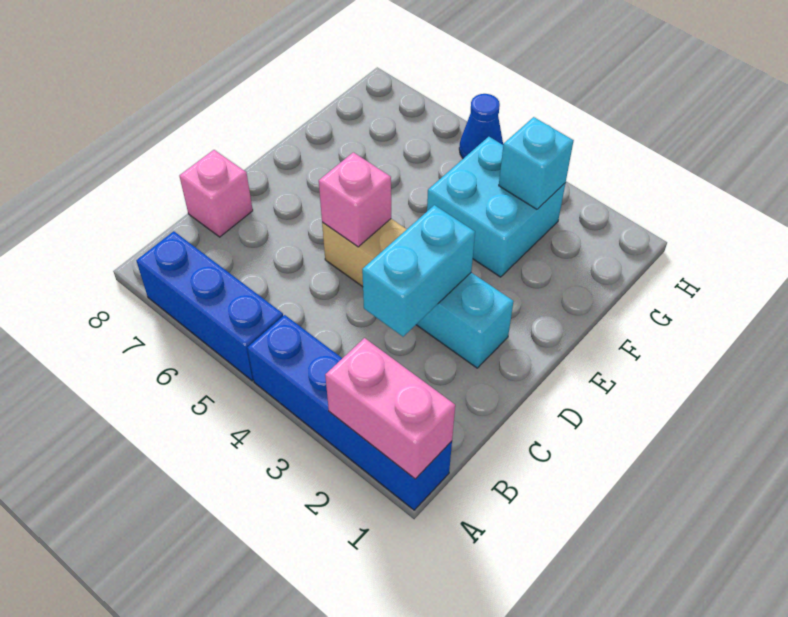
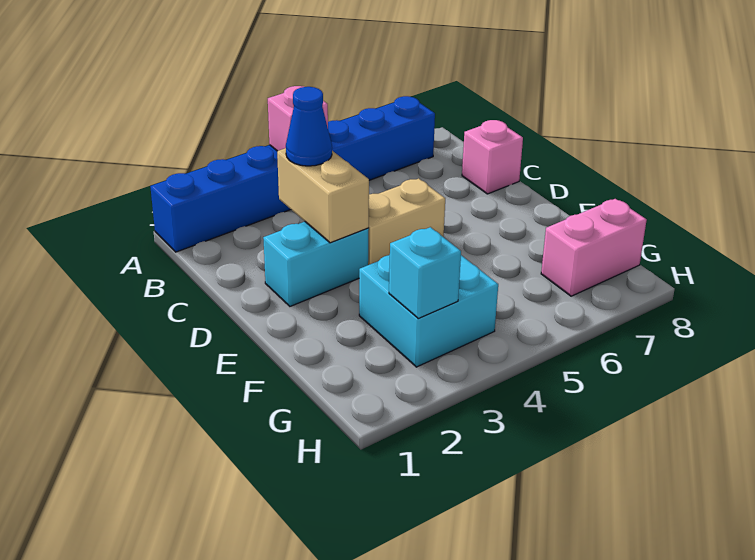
pink brick A1:A2 level 2 -> pink brick G7:G8 level 1
cyan brick C3:D3 level 2 -> tan brick C3:D3 level 2
pink brick D5 level 2 -> pink brick A4 level 2
blue cone H5 level 1 -> blue cone C3 level 3

